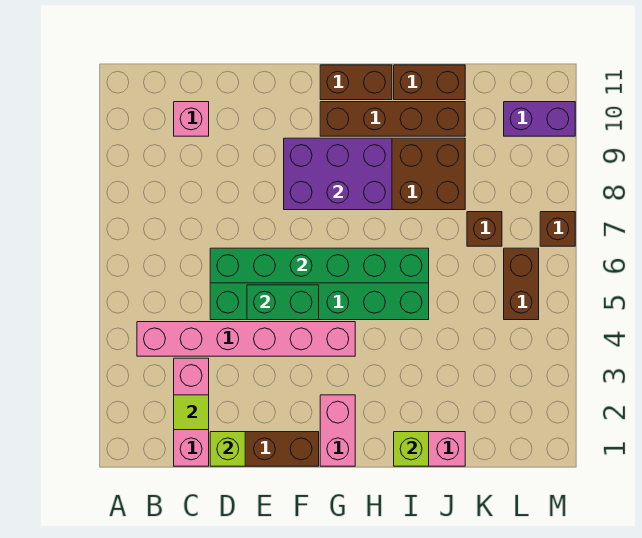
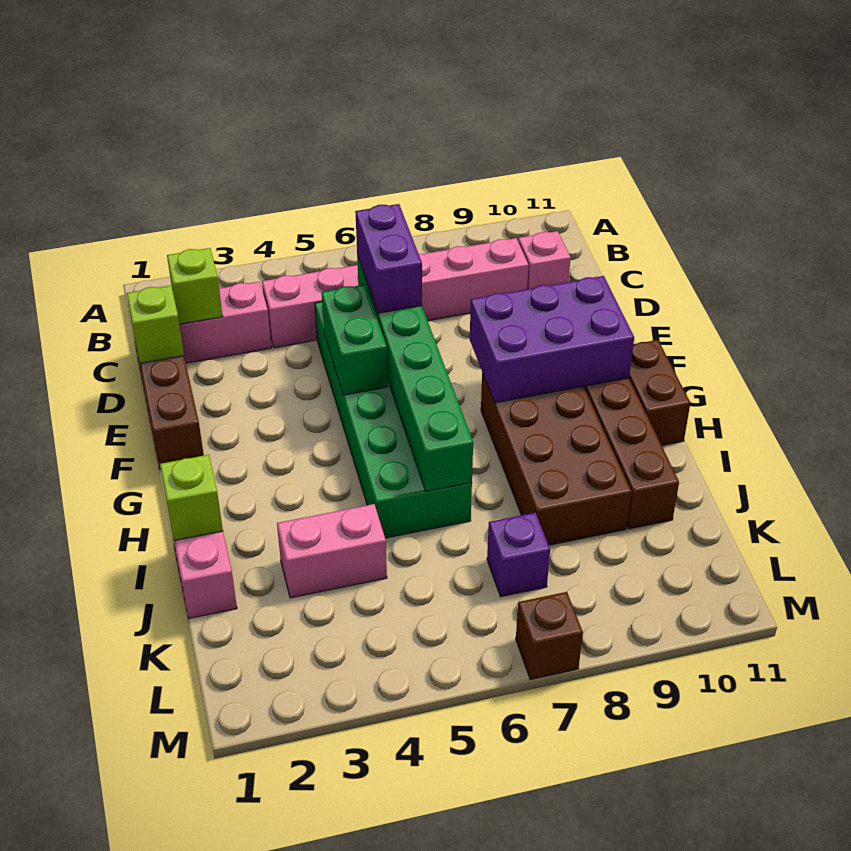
pink brick B4:G4 level 1 -> pink brick C4:C9 level 1
lime tile C2 level 2 -> lime brick C2 level 2
purple brick F8:H9 level 2 -> purple brick F8:G10 level 2
pink brick G1:G2 level 1 -> pink brick J3:J4 level 1
brown brick I11:J11 level 1 -> none
brown brick K7 level 1 -> purple brick K7 level 1
brown brick L5:L6 level 1 -> none
purple brick L10:M10 level 1 -> purple brick D6:E6 level 3

